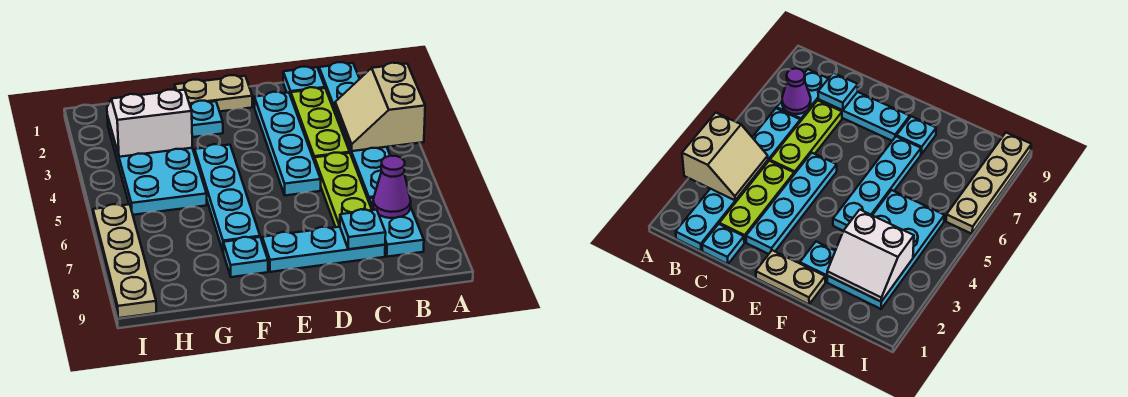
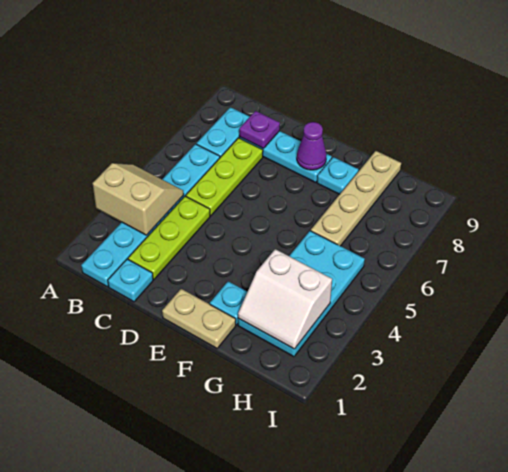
tan slope A3:B4 level 2 top A -> tan slope A3:B4 level 2 top 3
purple cone B7 level 2 -> purple cone E8 level 2
cyan plate C8 level 2 -> purple plate C8 level 2
cyan plate D2:D5 level 1 -> none
cyan plate F4:F7 level 1 -> none
tan plate I6:I9 level 1 -> tan plate G6:G9 level 1

